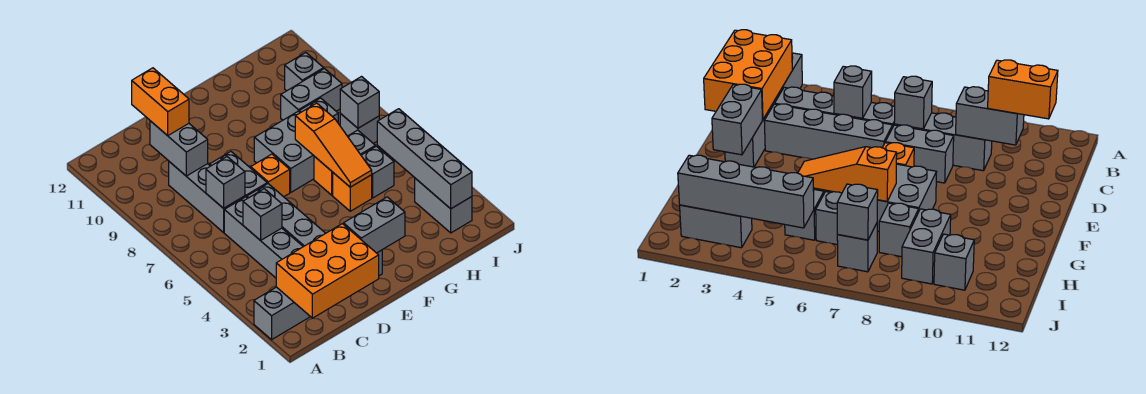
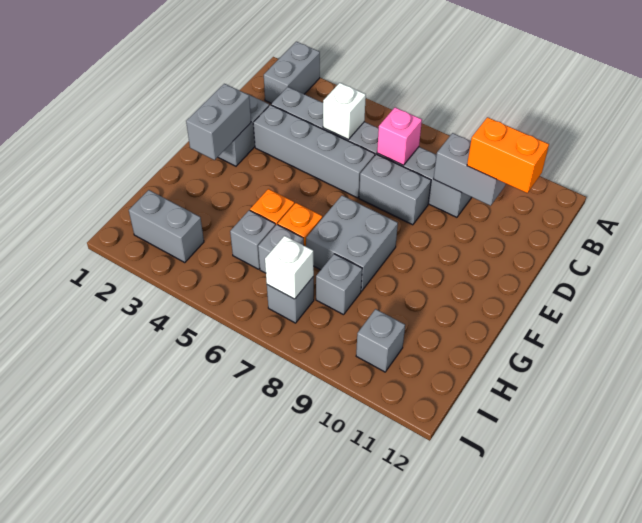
orange brick B1:D2 level 2 -> none
grey brick C5 level 2 -> white brick C5 level 2
grey brick C7 level 2 -> pink brick C7 level 2
orange brick E7 level 1 -> none
orange slope G5:G7 level 2 top 7 -> none
grey brick H9:I9 level 1 -> none
grey brick I2:I5 level 2 -> none
grey brick I7 level 2 -> white brick I7 level 2

